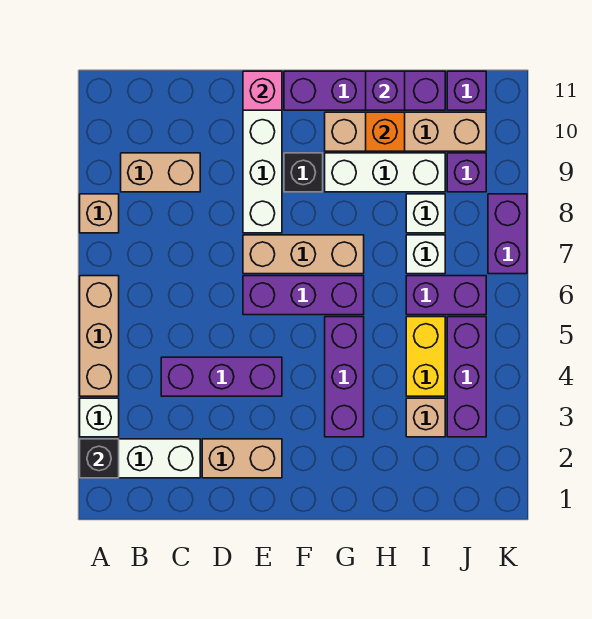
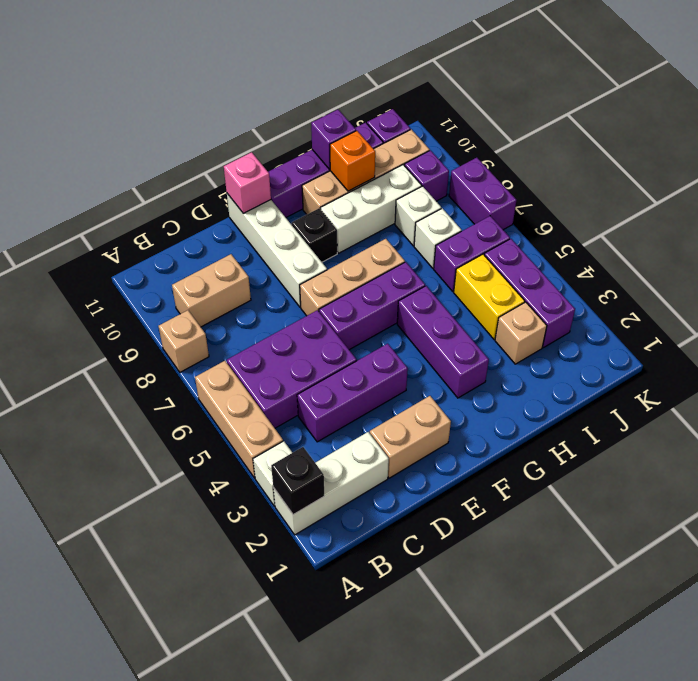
none -> purple brick B5:D6 level 1

